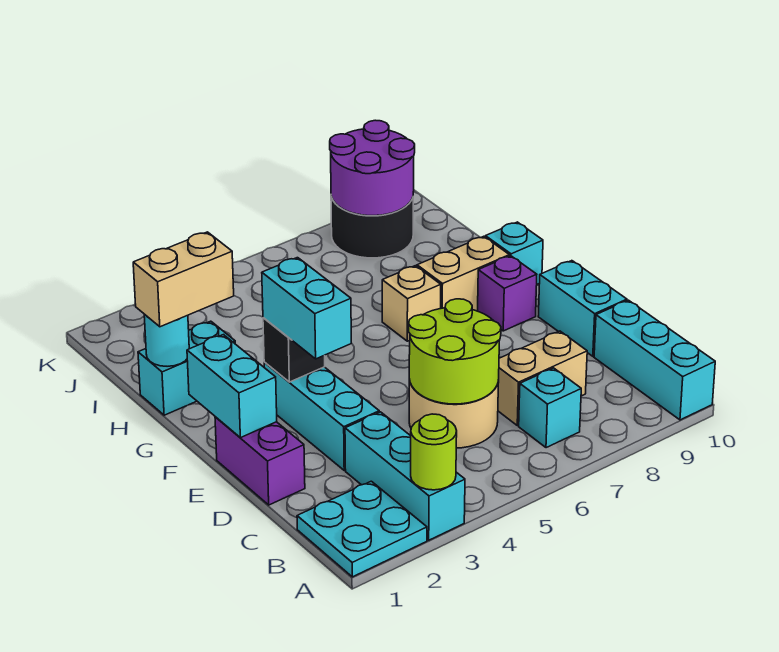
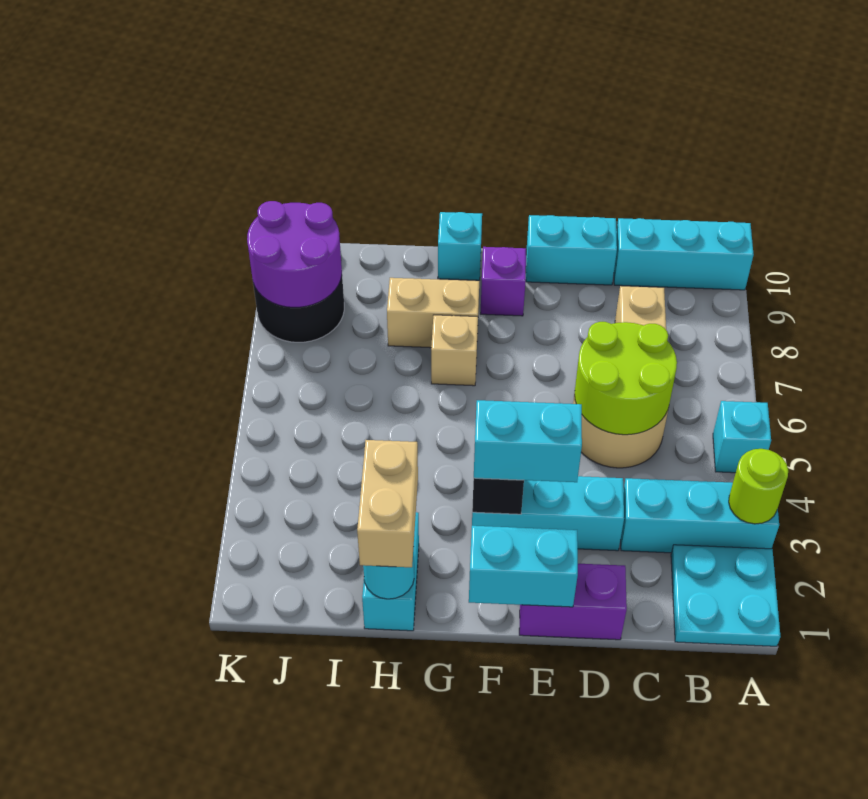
cyan brick B7 level 1 -> cyan brick A5 level 1
tan brick G8:G9 level 1 -> tan brick G8:H8 level 1

